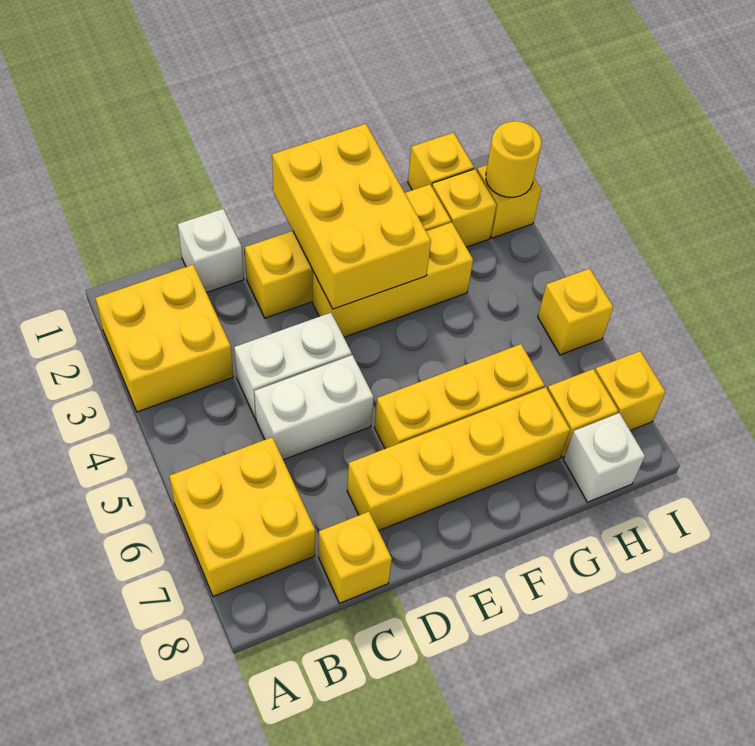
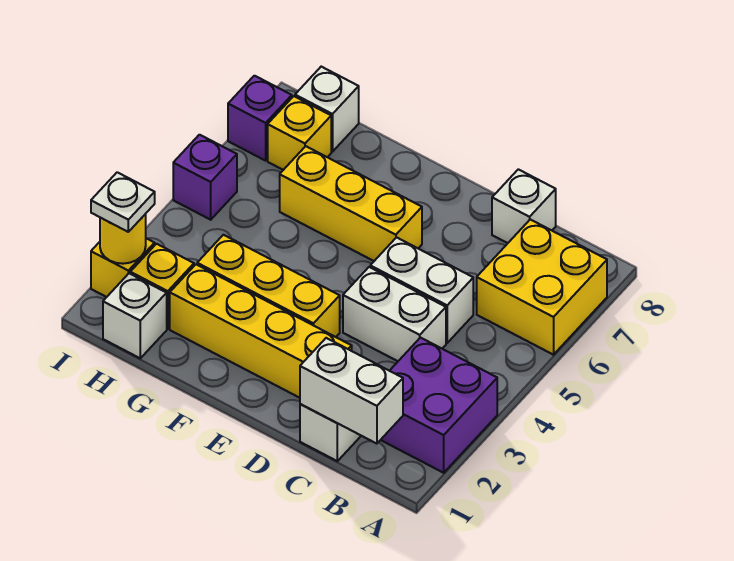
yellow brick A2:B3 level 1 -> purple brick A2:B3 level 1
none -> white brick B1:C1 level 2
yellow brick C8 level 1 -> white brick C8 level 1
yellow brick D7:G7 level 1 -> none
yellow brick E1:F3 level 2 -> none
yellow brick H1 level 1 -> white brick H1 level 1
none -> white plate I2 level 3
yellow brick I5 level 1 -> purple brick I5 level 1
yellow brick I7 level 1 -> purple brick I7 level 1

